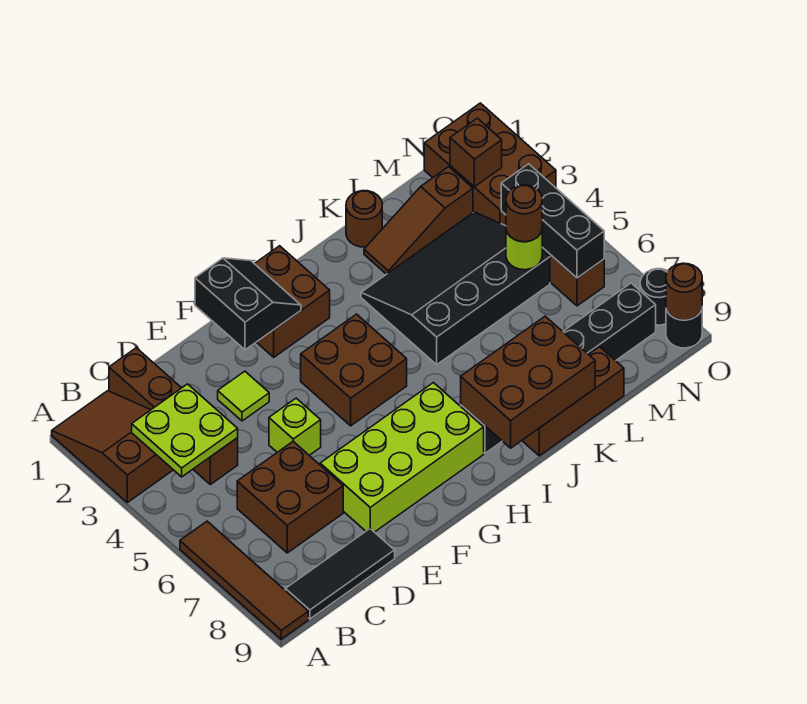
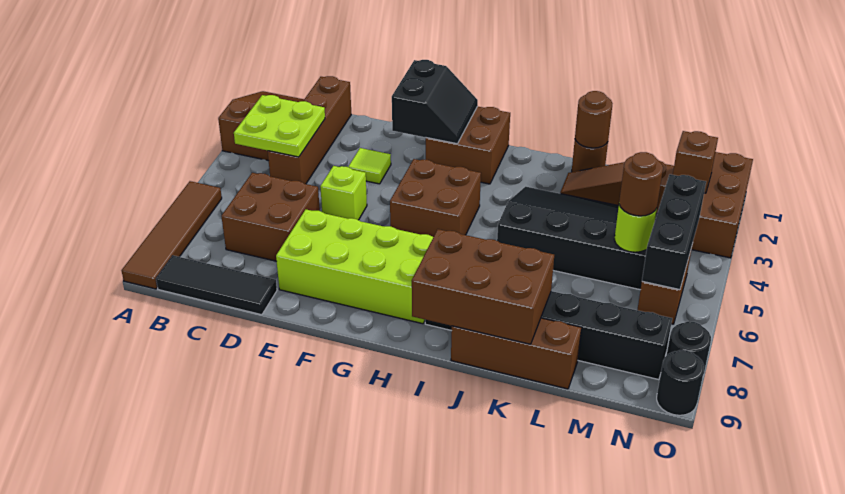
brown round brick O9 level 2 -> brown round brick K1 level 2

